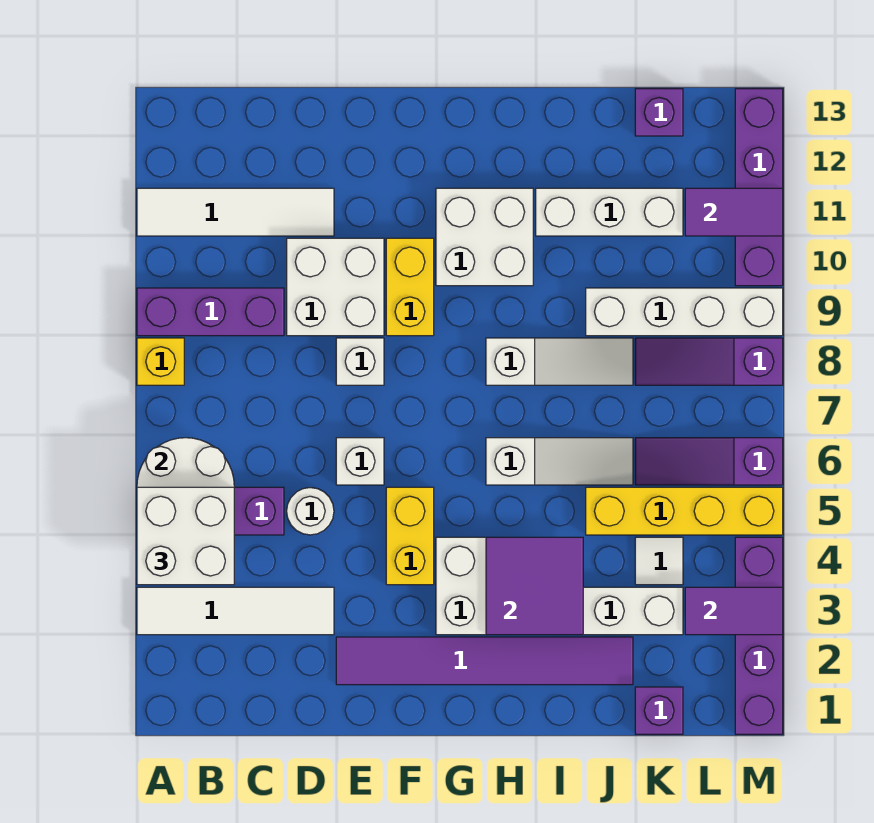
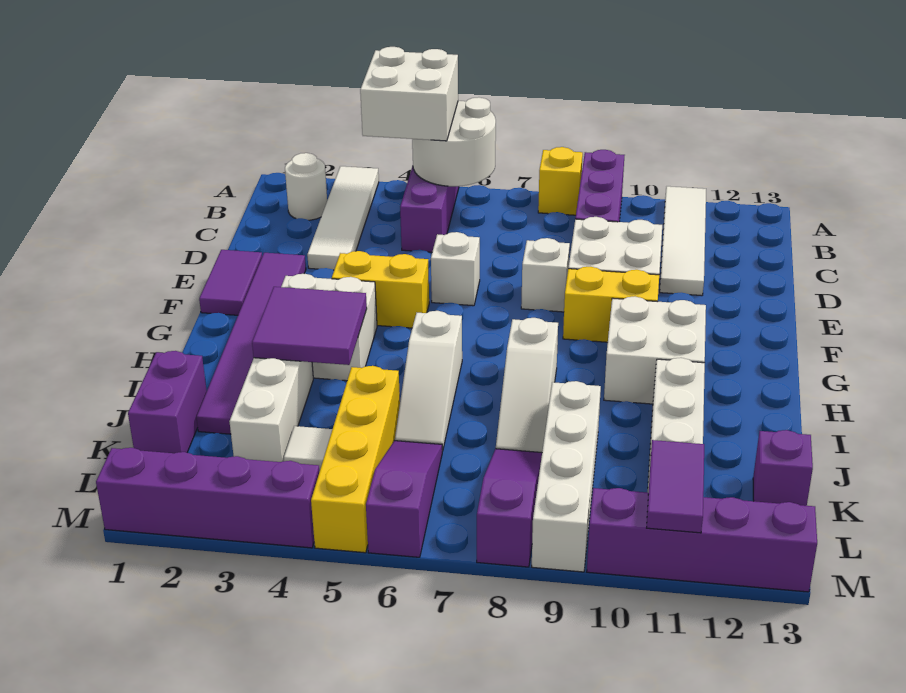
white round brick D5 level 1 -> white round brick B2 level 1
purple brick K1 level 1 -> purple brick J1:K1 level 1
purple tile L3:M3 level 2 -> purple tile E1:F1 level 1

